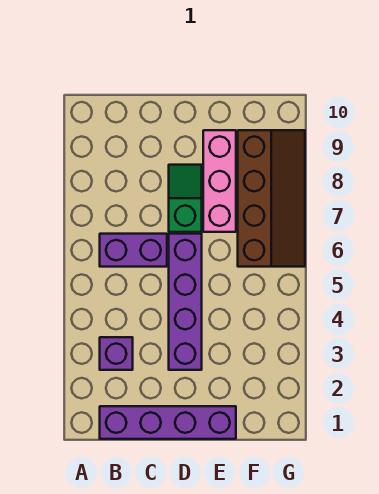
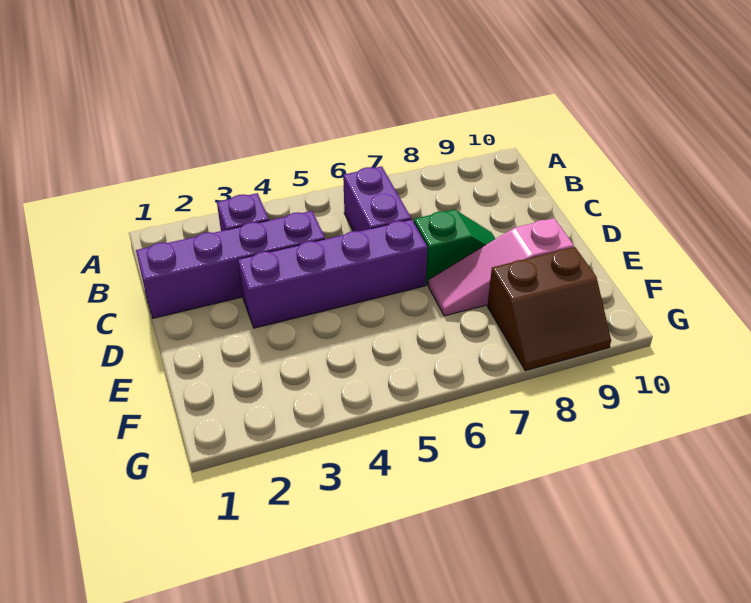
purple brick B1:E1 level 1 -> purple brick C1:C4 level 1
pink brick E7:E9 level 1 -> pink slope E7:E9 level 1 top 9
brown slope F6:G9 level 1 top F -> brown slope F8:G9 level 1 top F

